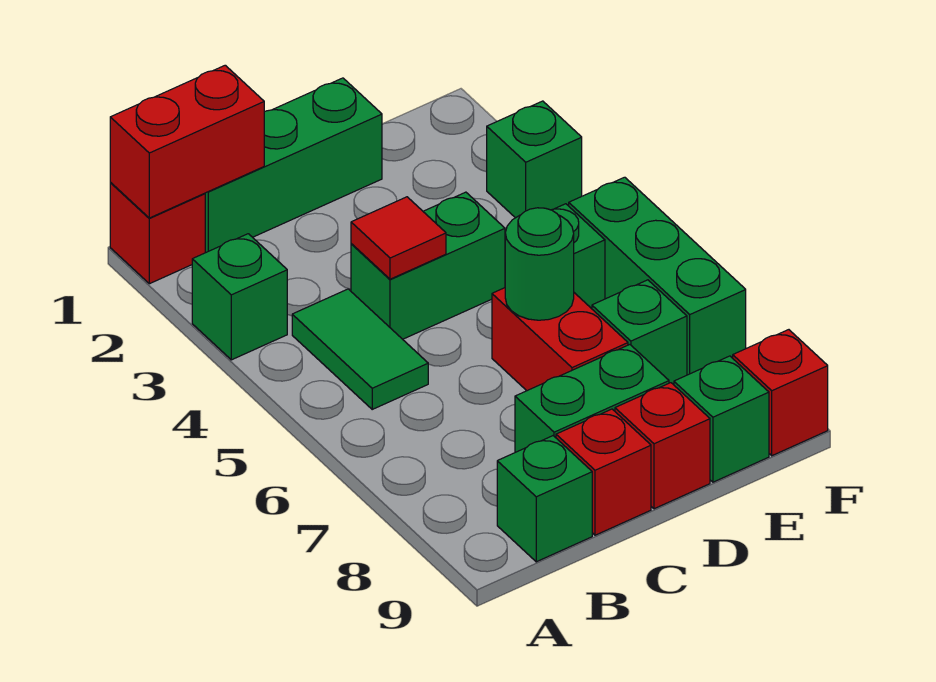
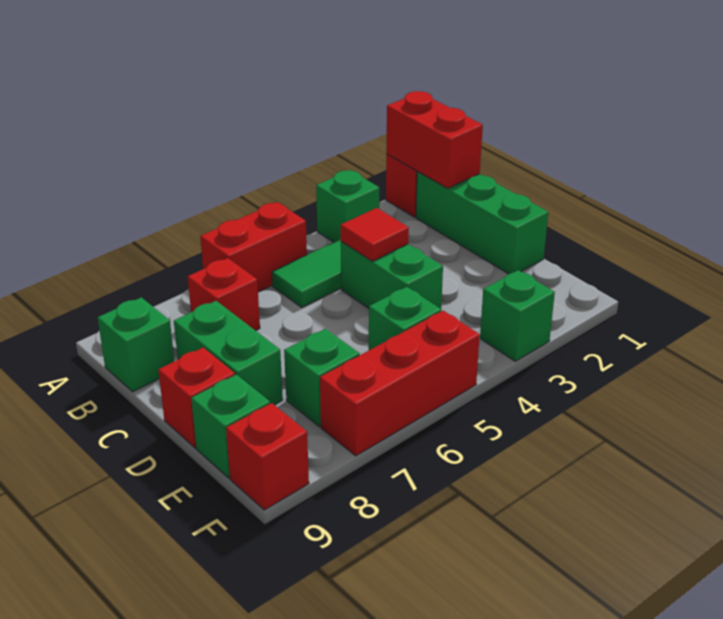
red brick C9 level 1 -> red brick B7 level 1
red brick D6:D7 level 1 -> red brick A5:A6 level 1
green round brick D6 level 2 -> none
green brick F5:F7 level 1 -> red brick F5:F7 level 1

